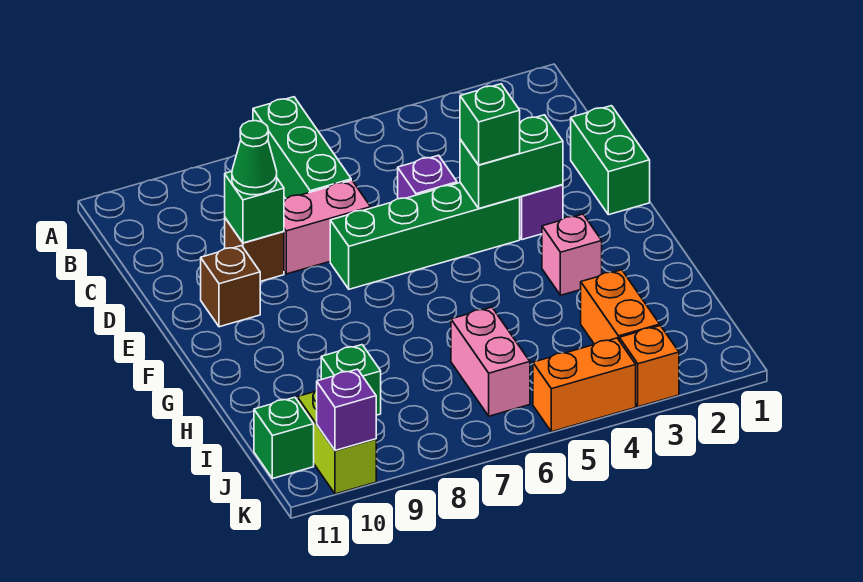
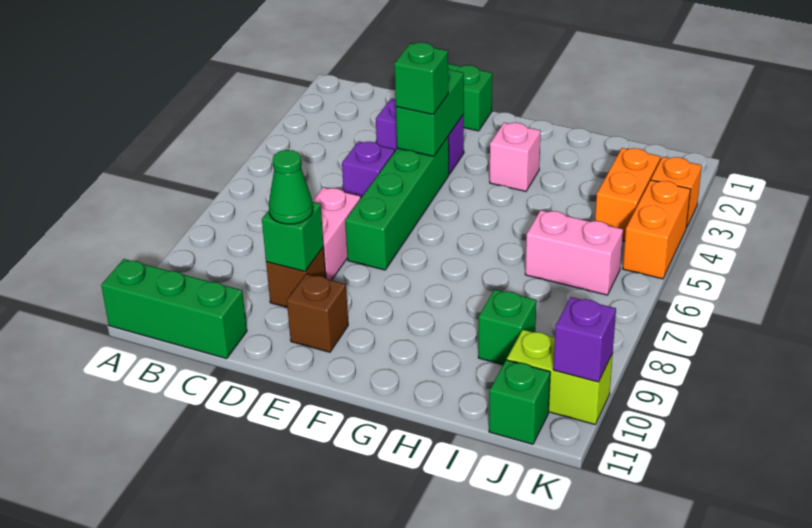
green brick A7:C7 level 1 -> green brick A11:C11 level 1
orange brick I3:J3 level 1 -> orange brick J3:J4 level 1

